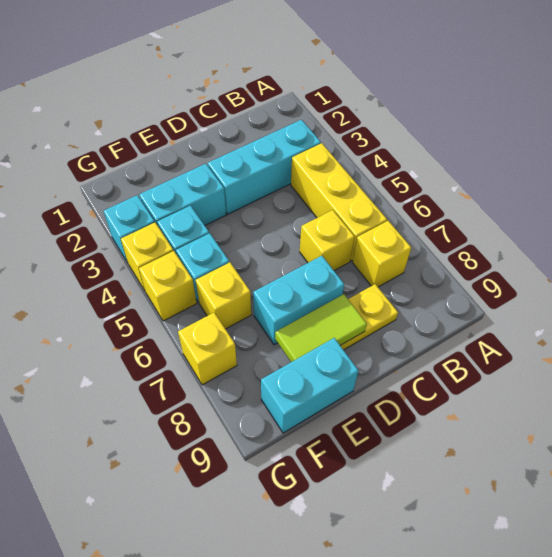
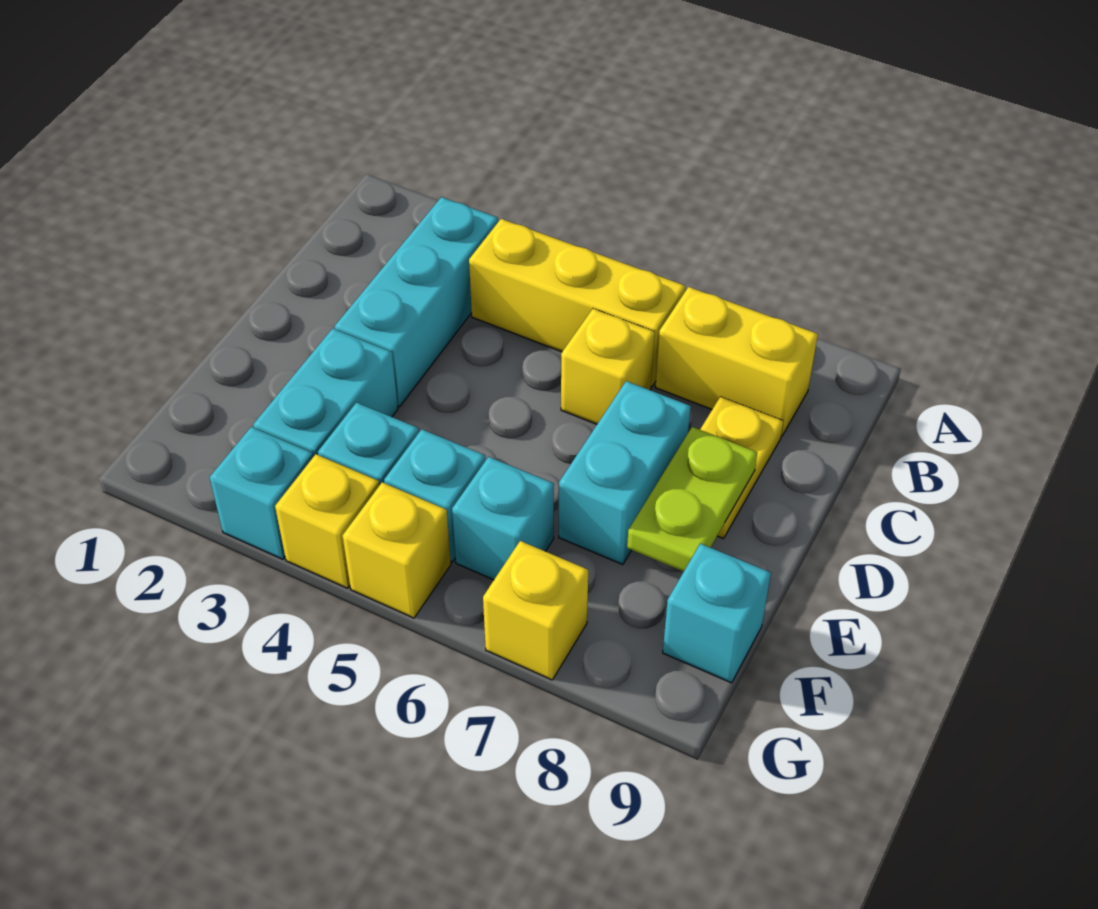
yellow brick B7 level 1 -> yellow brick B7:B8 level 1
lime tile D8:E8 level 2 -> lime plate D8:E8 level 2
cyan brick E9:F9 level 1 -> cyan brick F9 level 1
yellow brick F6 level 1 -> cyan brick F6 level 1

